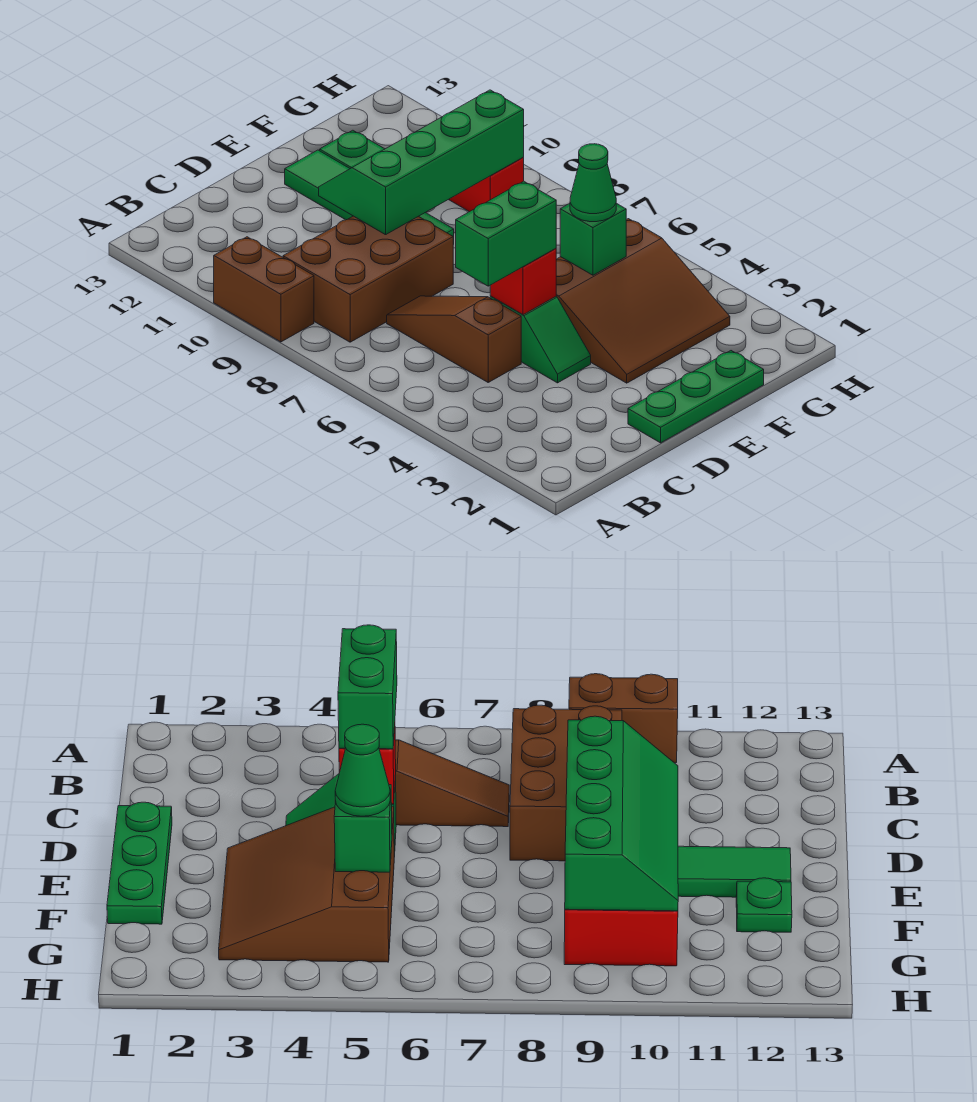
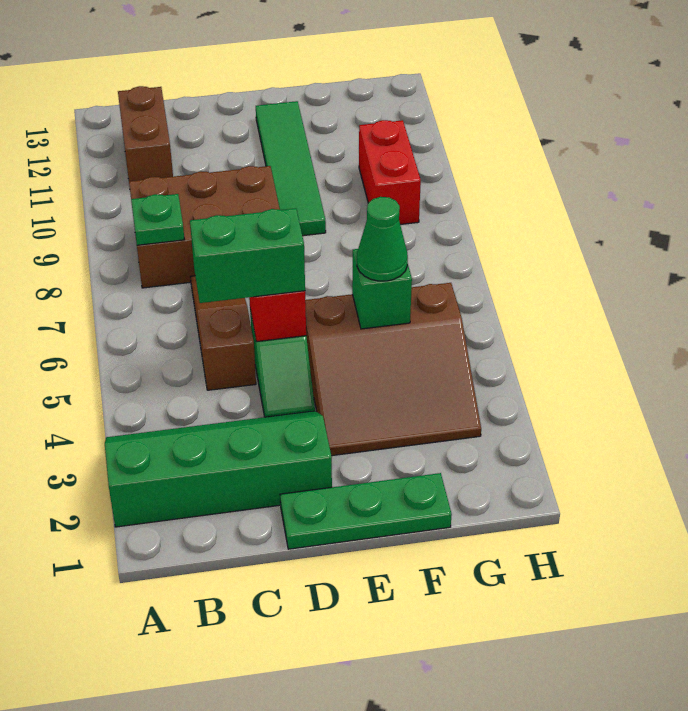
brown brick A9:A10 level 1 -> brown brick B11:B12 level 1
green slope D9:G10 level 2 top 9 -> green slope A2:D3 level 1 top 2
green plate F12 level 1 -> green plate B8 level 2

